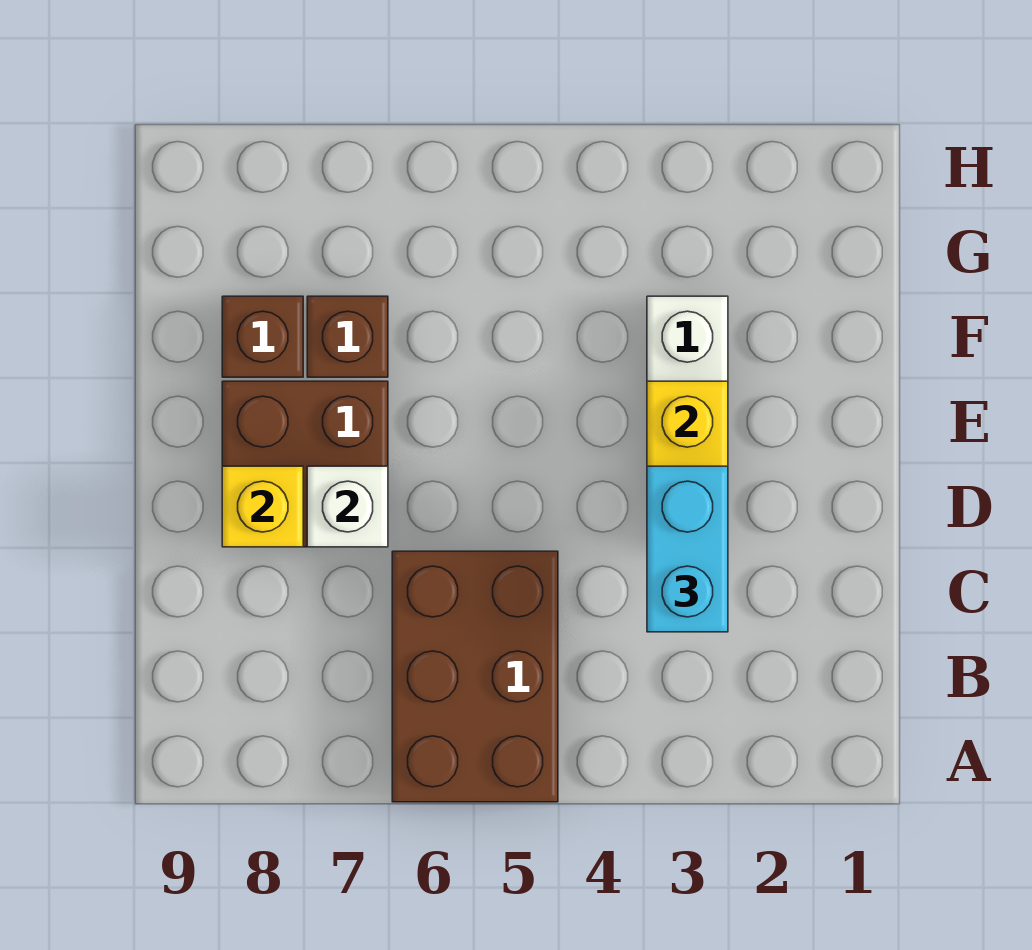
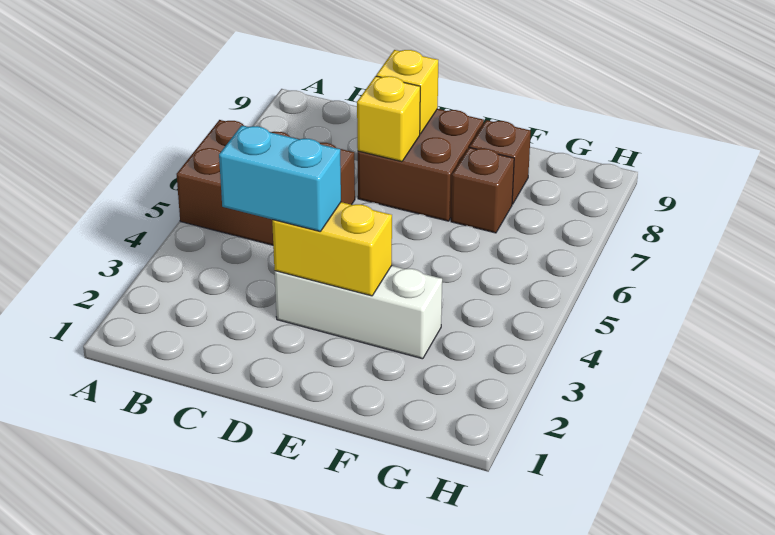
white brick D7 level 2 -> yellow brick D7 level 2

